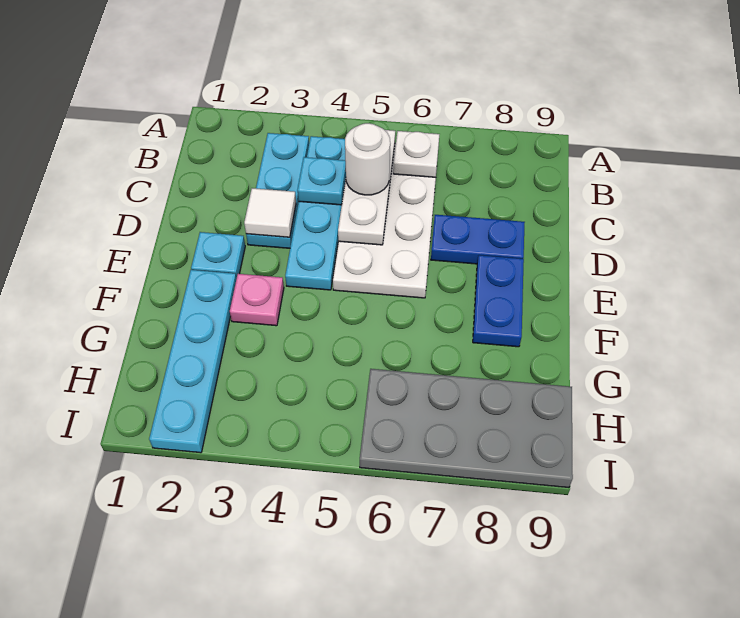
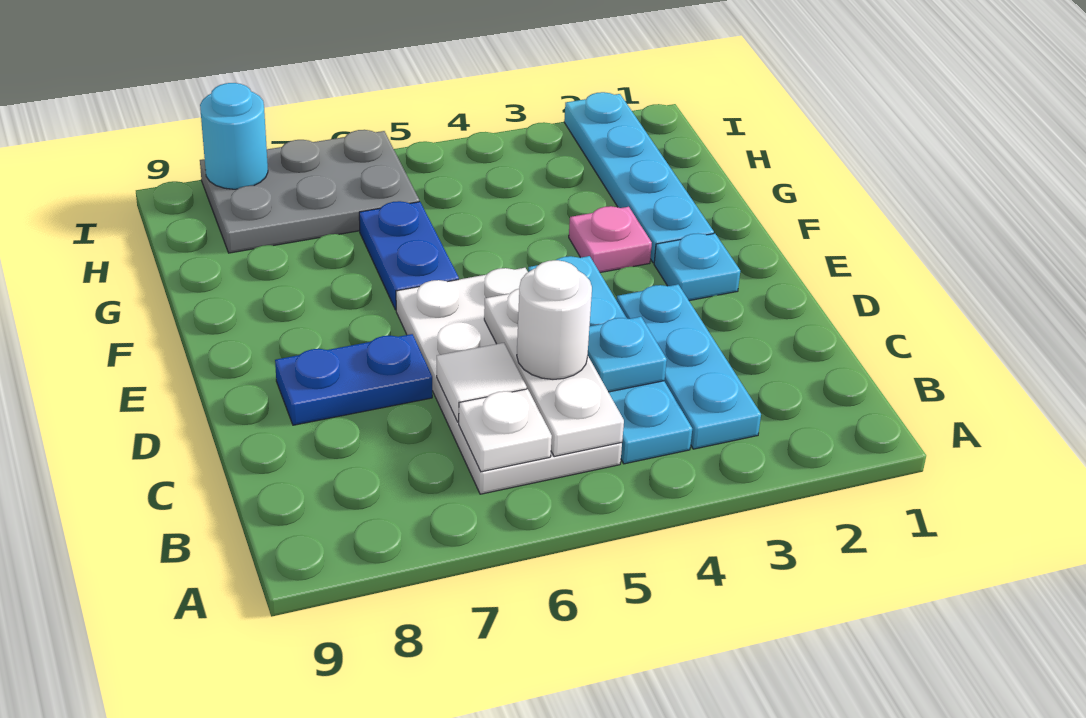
white tile D3 level 2 -> white tile C6 level 2
blue plate E8:F8 level 1 -> blue plate F6:G6 level 1
grey plate H6:I9 level 1 -> grey plate H6:I8 level 1
none -> cyan round brick I8 level 2

